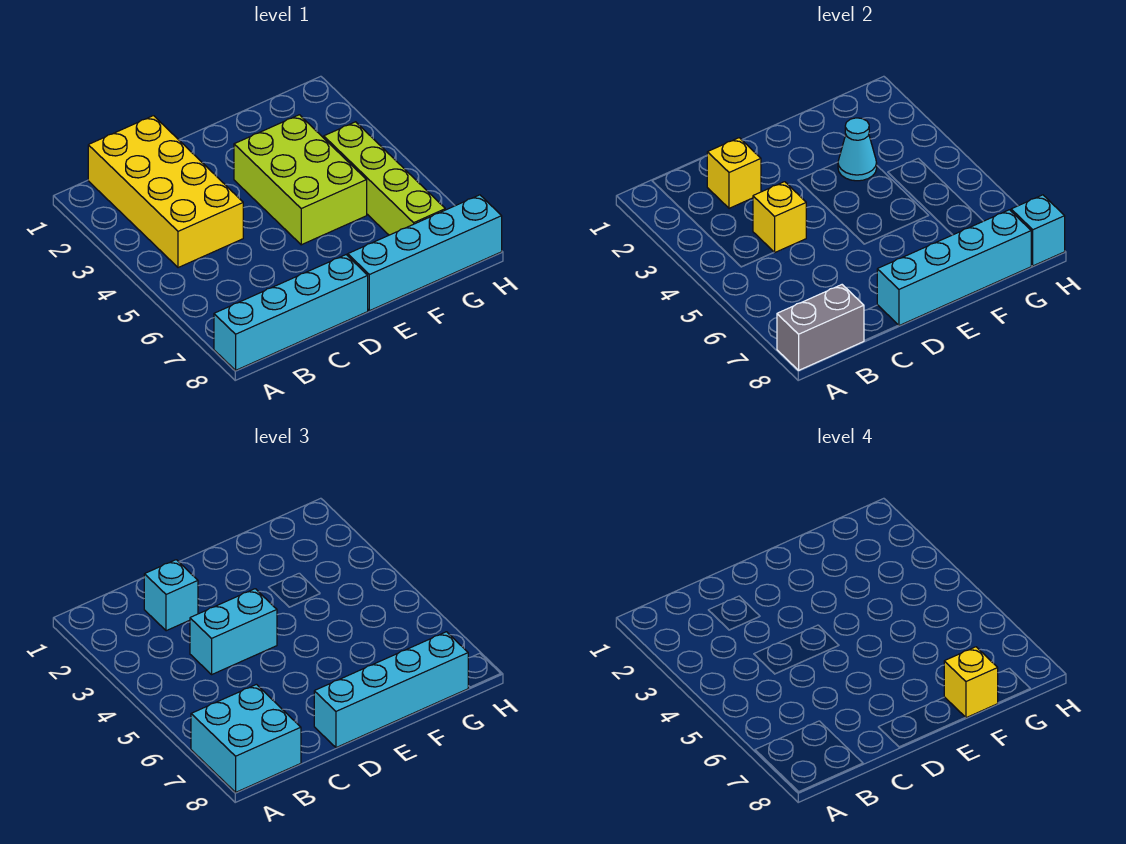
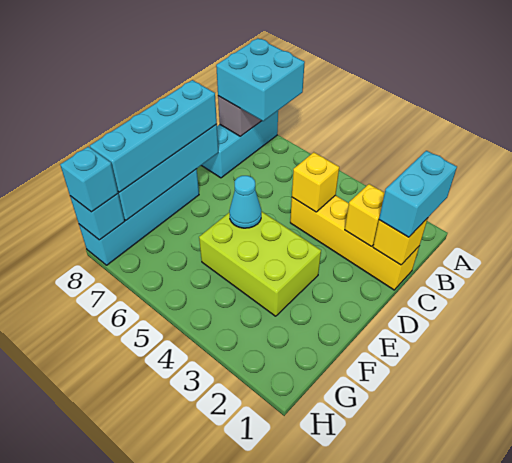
cyan brick A8:D8 level 1 -> cyan brick A8:C8 level 1
yellow brick B1:C4 level 1 -> yellow brick C1:C4 level 1
cyan brick C2 level 3 -> cyan brick H8 level 3
cyan brick C4:D4 level 3 -> cyan brick B1:C1 level 3
cyan cone F3 level 2 -> cyan cone E5 level 2
yellow brick F8 level 4 -> yellow brick C1 level 2
lime brick G4:G7 level 1 -> none

